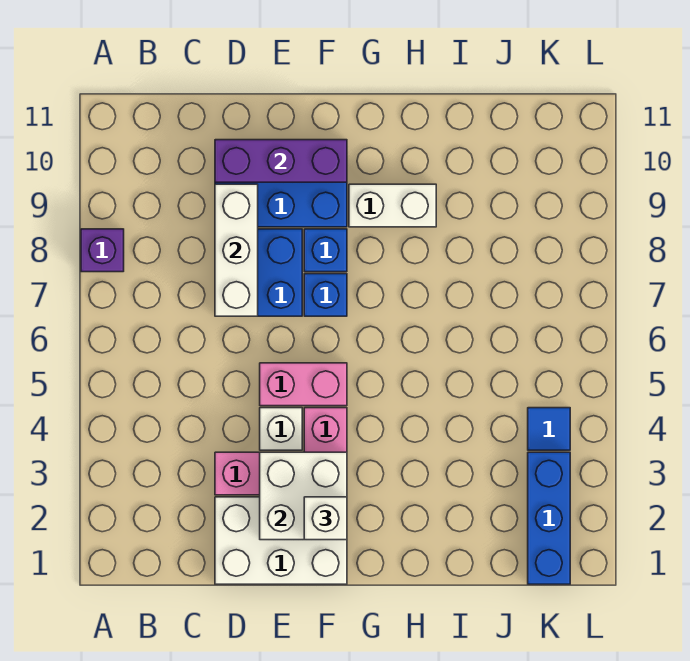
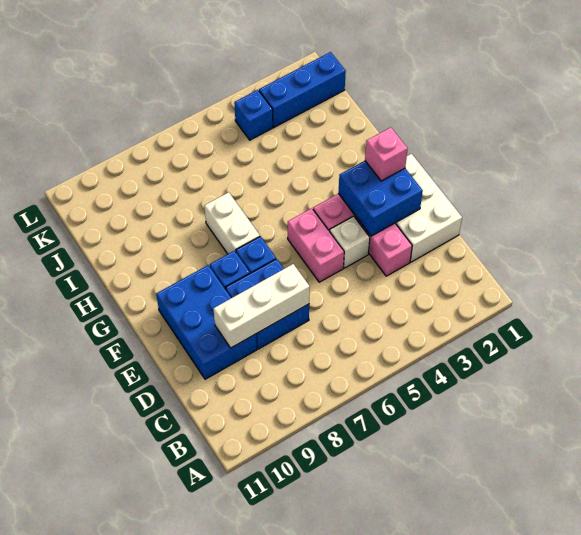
purple brick A8 level 1 -> none
purple brick D10:F10 level 2 -> none
white brick E2:F3 level 2 -> blue brick E2:F3 level 2
white brick F2 level 3 -> pink brick F2 level 3
white brick G9:H9 level 1 -> white brick G7:H7 level 1
blue tile K4 level 1 -> blue brick K4 level 1

